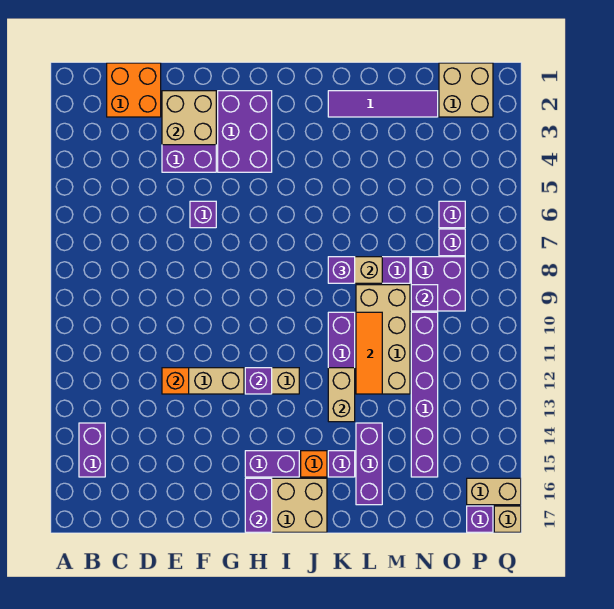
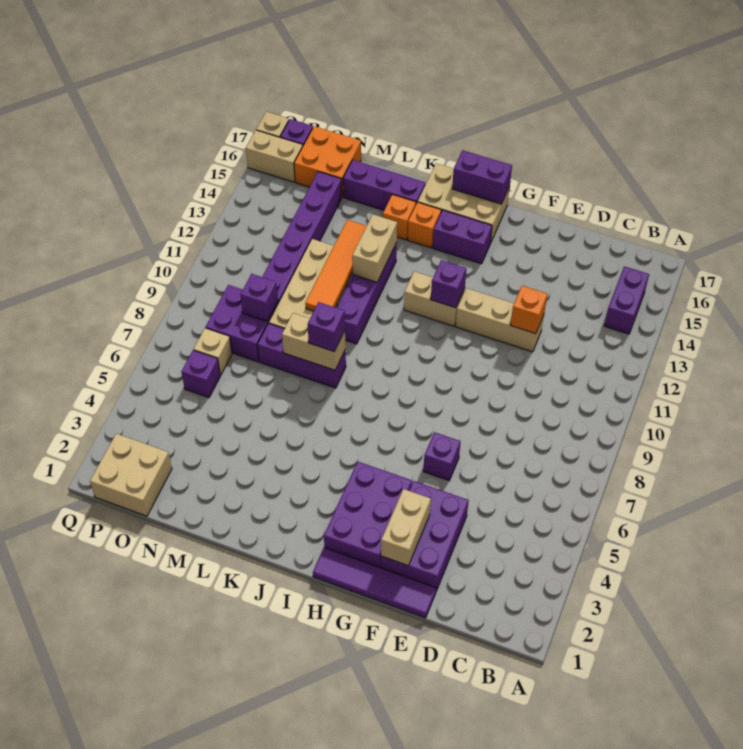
orange brick C1:D2 level 1 -> orange brick N16:O17 level 1
tan brick E2:F3 level 2 -> tan brick F2:F3 level 2
purple brick H16:H17 level 2 -> purple brick H17:I17 level 2
purple tile K2:N2 level 1 -> purple tile E1:H1 level 1
purple brick K15 level 1 -> orange brick K15 level 1
orange tile L10:L12 level 2 -> orange tile L10:L13 level 2
purple brick L14:L16 level 1 -> purple brick K16:M16 level 1
purple brick O7 level 1 -> tan brick O7 level 1

